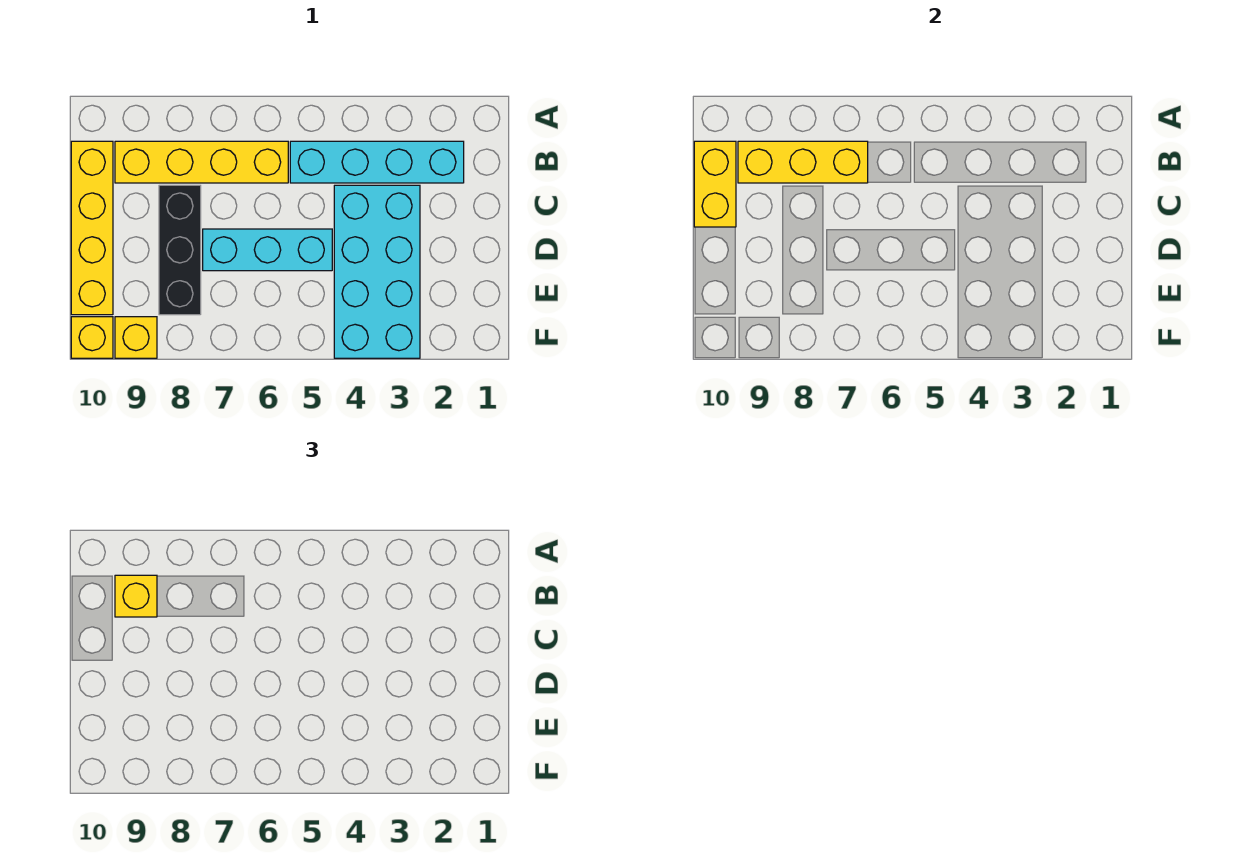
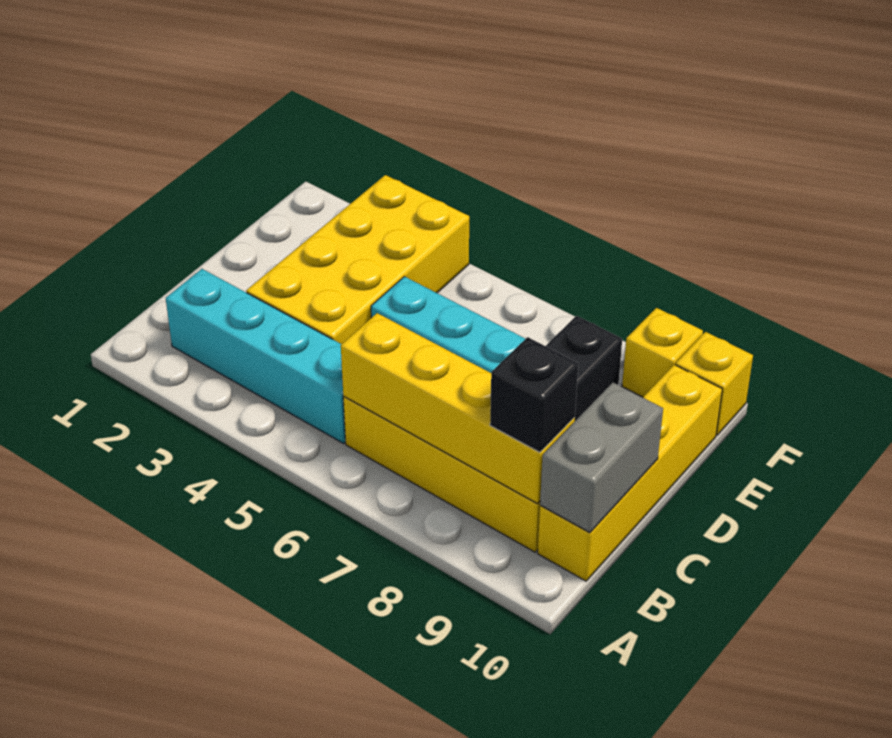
yellow brick B7:B9 level 2 -> yellow brick B6:B9 level 2
yellow brick B9 level 3 -> black brick B9 level 3
yellow brick B10:C10 level 2 -> grey brick B10:C10 level 2
cyan brick C3:F4 level 1 -> yellow brick C3:F4 level 1

